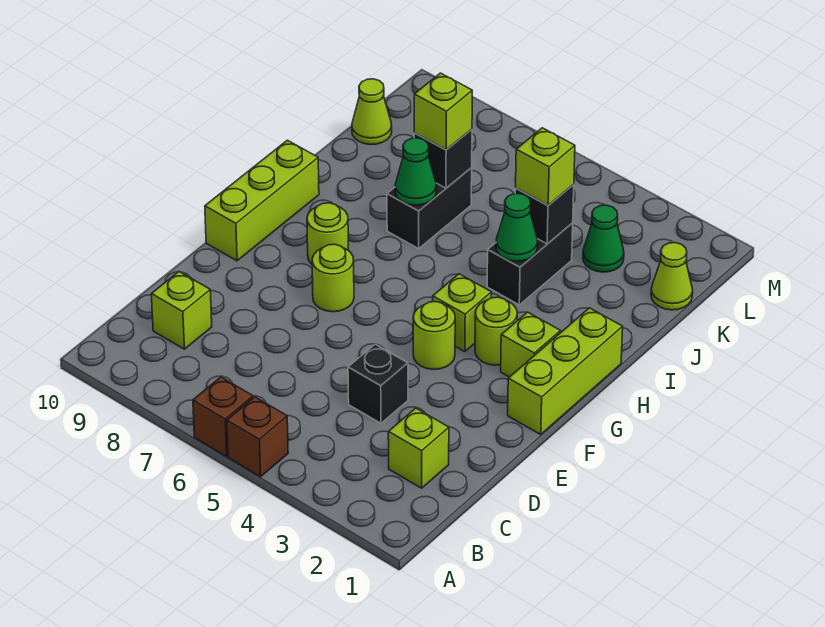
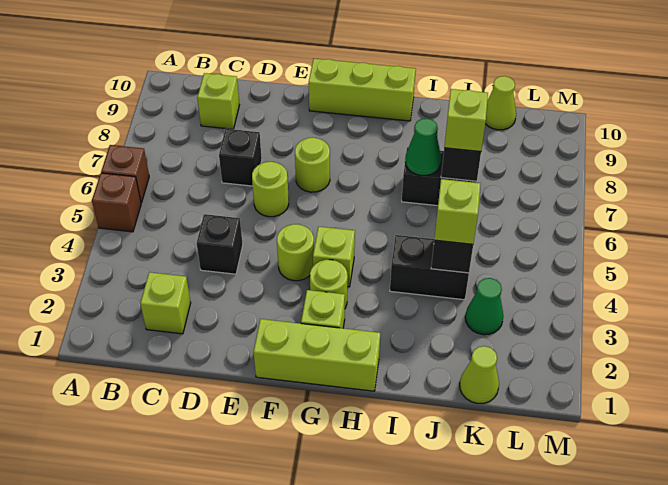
none -> black brick D7 level 1
lime round brick G8 level 1 -> lime round brick E6 level 1
green cone I4 level 2 -> none

